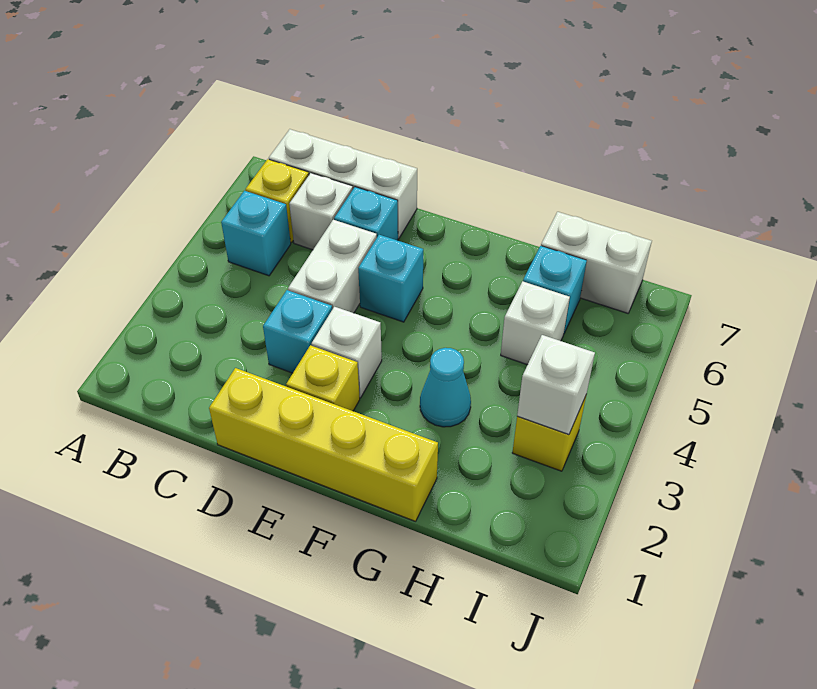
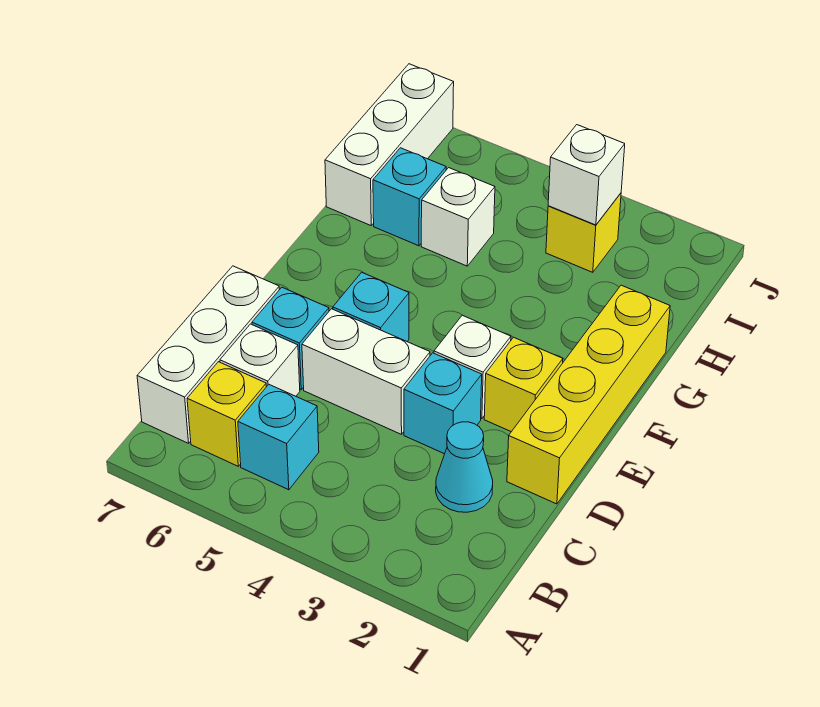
cyan cone G3 level 1 -> cyan cone C2 level 1
white brick H7:I7 level 1 -> white brick H7:J7 level 1

